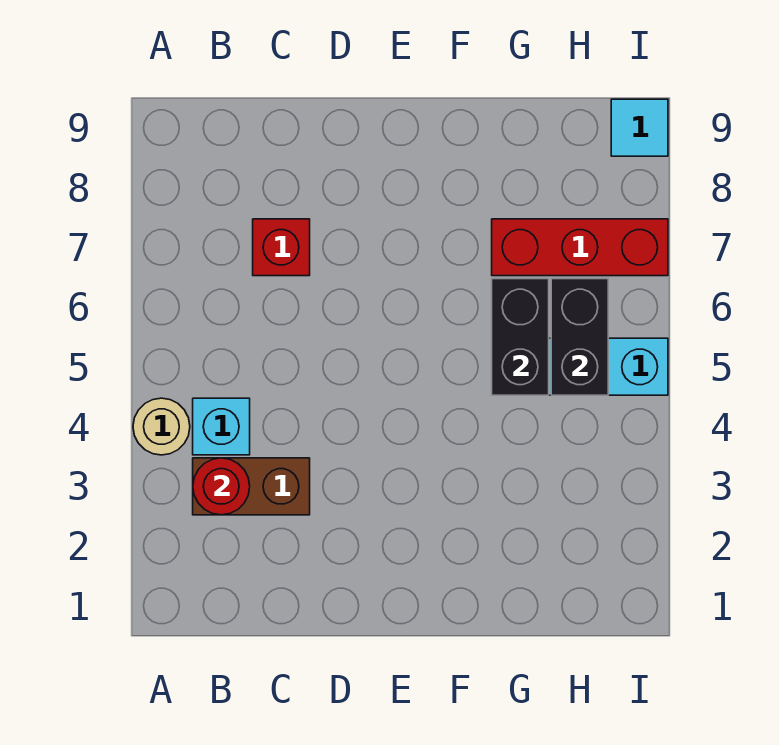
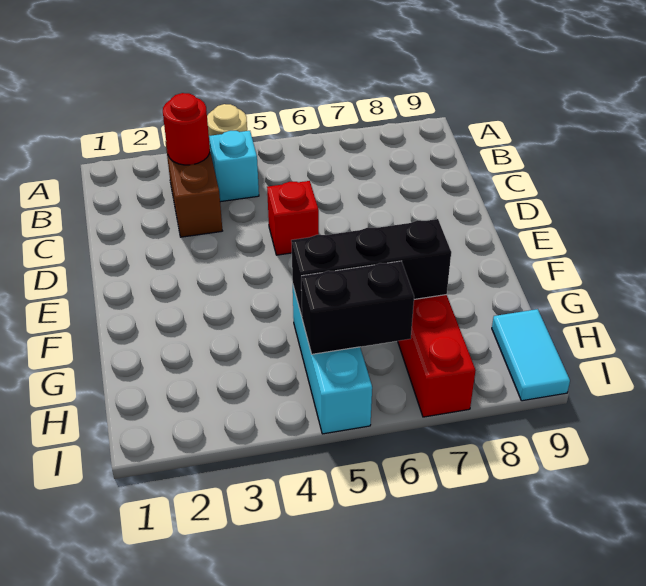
red brick C7 level 1 -> red brick D5 level 1
black brick G5:G6 level 2 -> black brick G5:G7 level 2
cyan tile I9 level 1 -> cyan tile H9:I9 level 1

